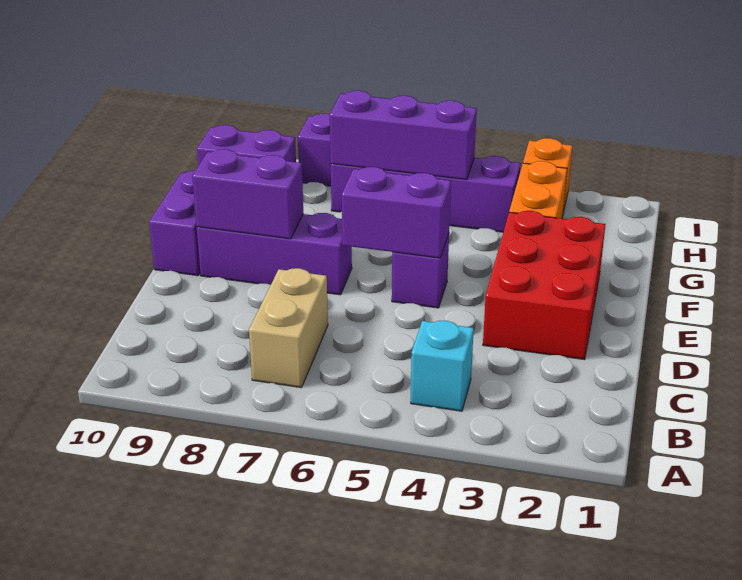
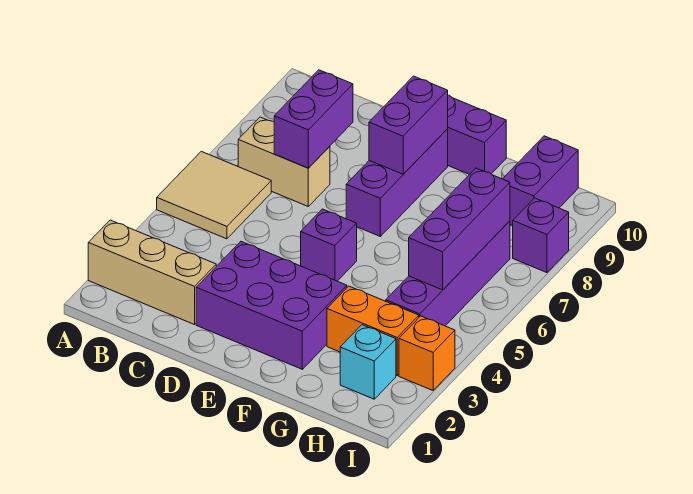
none -> tan brick A2:C2 level 1
none -> tan tile A5:B6 level 1
cyan brick B4 level 1 -> cyan brick H2 level 1
red brick D2:F3 level 1 -> purple brick D2:F3 level 1
purple brick E5:E6 level 2 -> purple brick C7:C8 level 2

